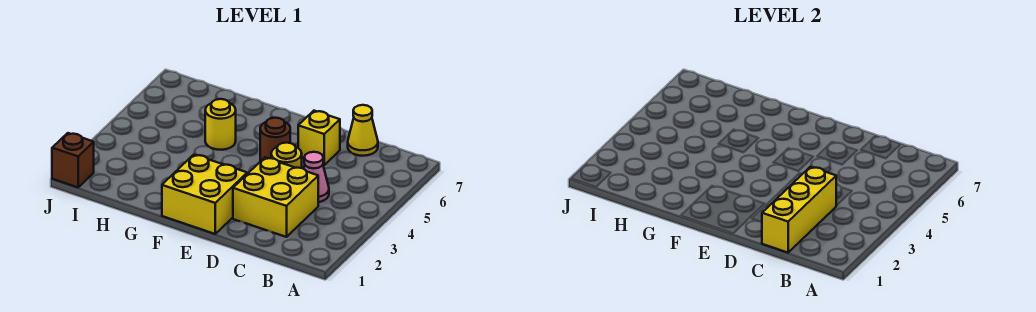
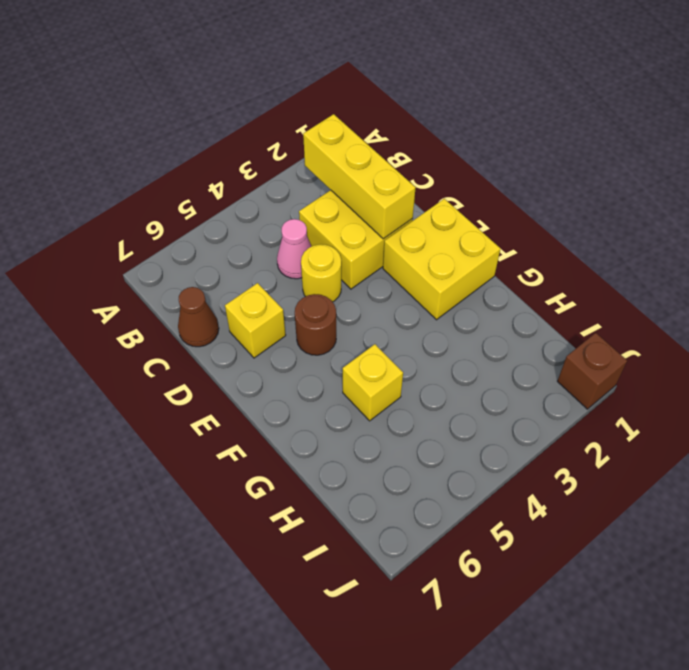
yellow brick C1:C3 level 2 -> yellow brick B2:D2 level 2
yellow cone C7 level 1 -> brown cone C7 level 1
yellow round brick G5 level 1 -> yellow brick G5 level 1

